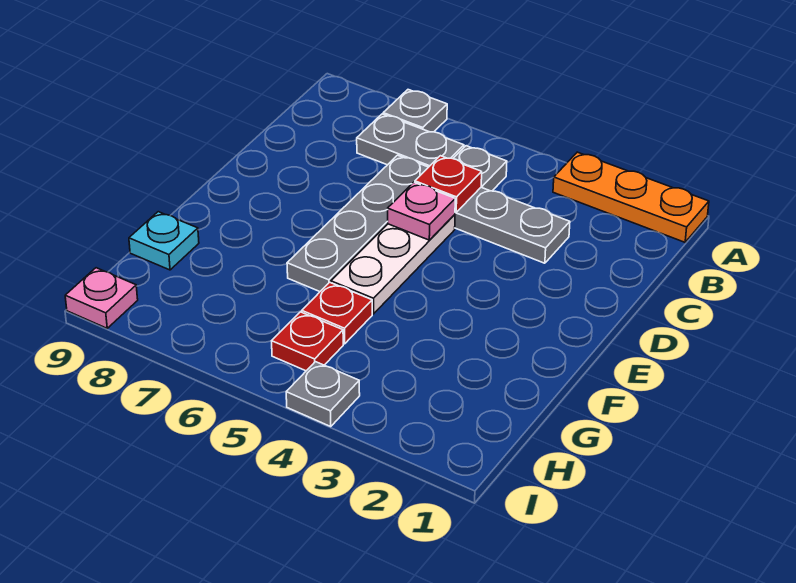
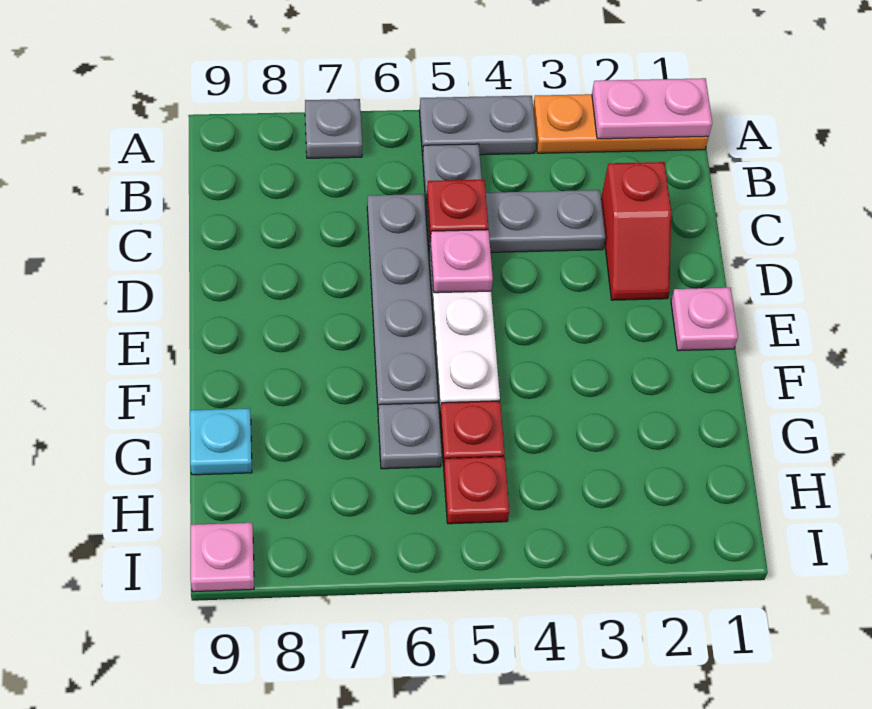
none -> pink plate A1:A2 level 2
grey plate B6:B7 level 1 -> grey plate A4:A5 level 1
none -> red slope C2:D2 level 1 top C
none -> pink plate E1 level 1
grey plate I4 level 1 -> grey plate G6 level 1

